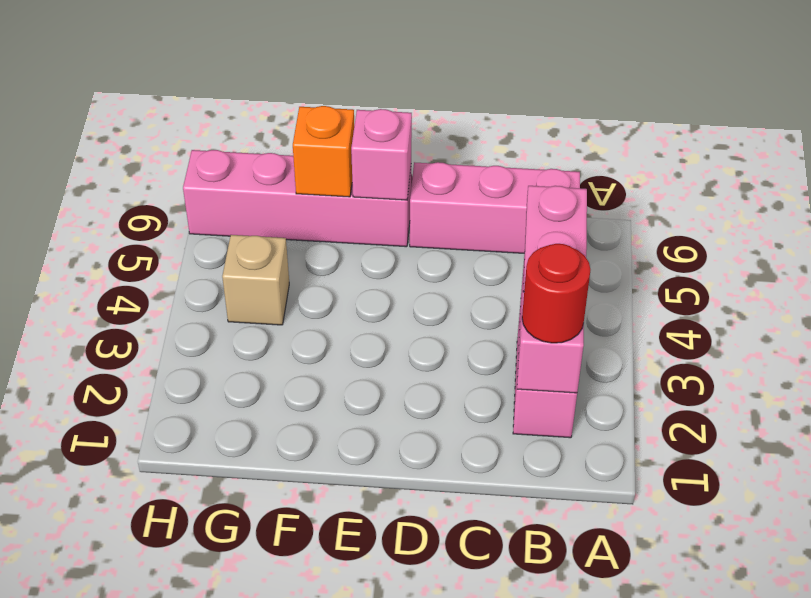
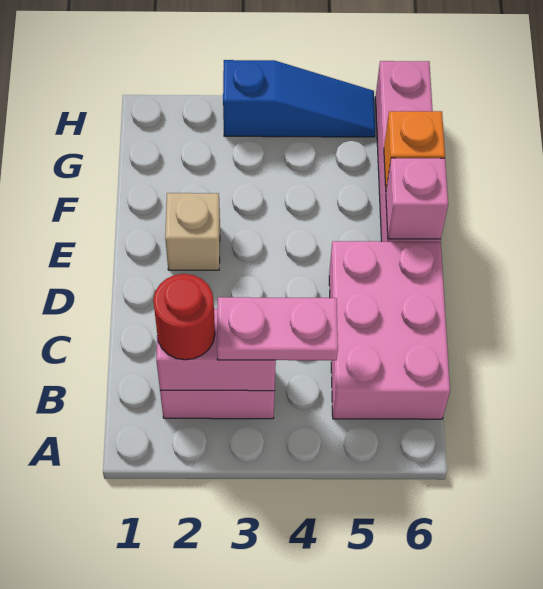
pink brick B6:D6 level 1 -> pink brick B5:D6 level 1
tan brick G4 level 1 -> tan brick E2 level 1
none -> blue slope H3:H5 level 1 top 3

